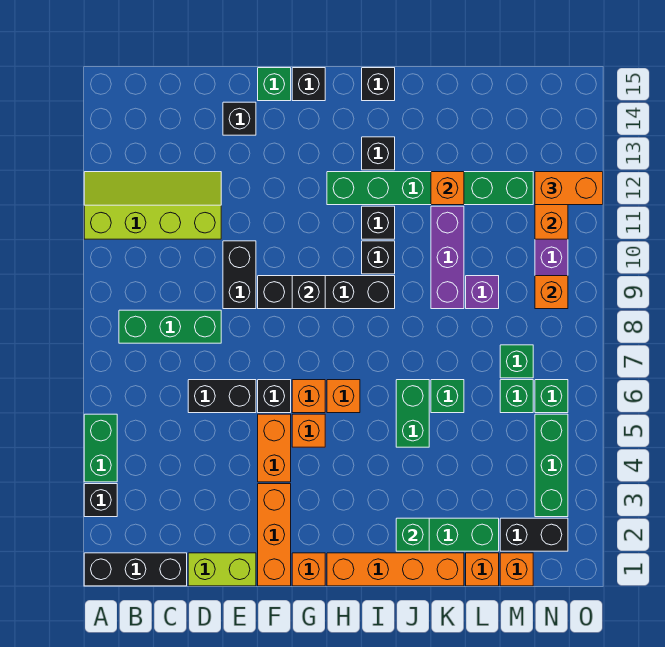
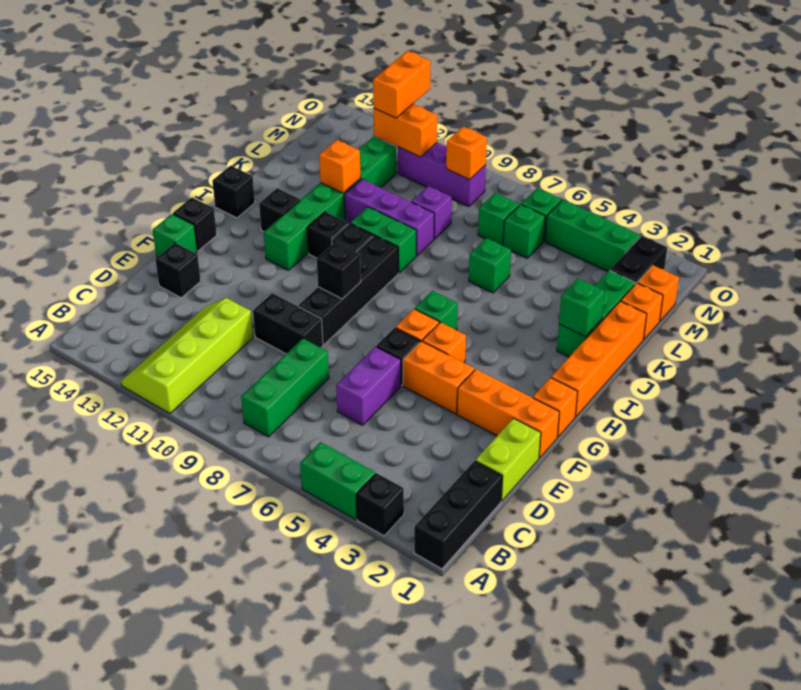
black brick D6:E6 level 1 -> purple brick D6:E6 level 1
orange brick H6 level 1 -> green brick H6 level 1
green brick J5:J6 level 1 -> green brick J9:J10 level 1

